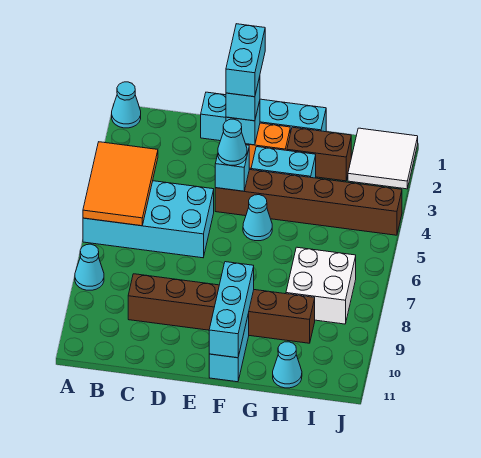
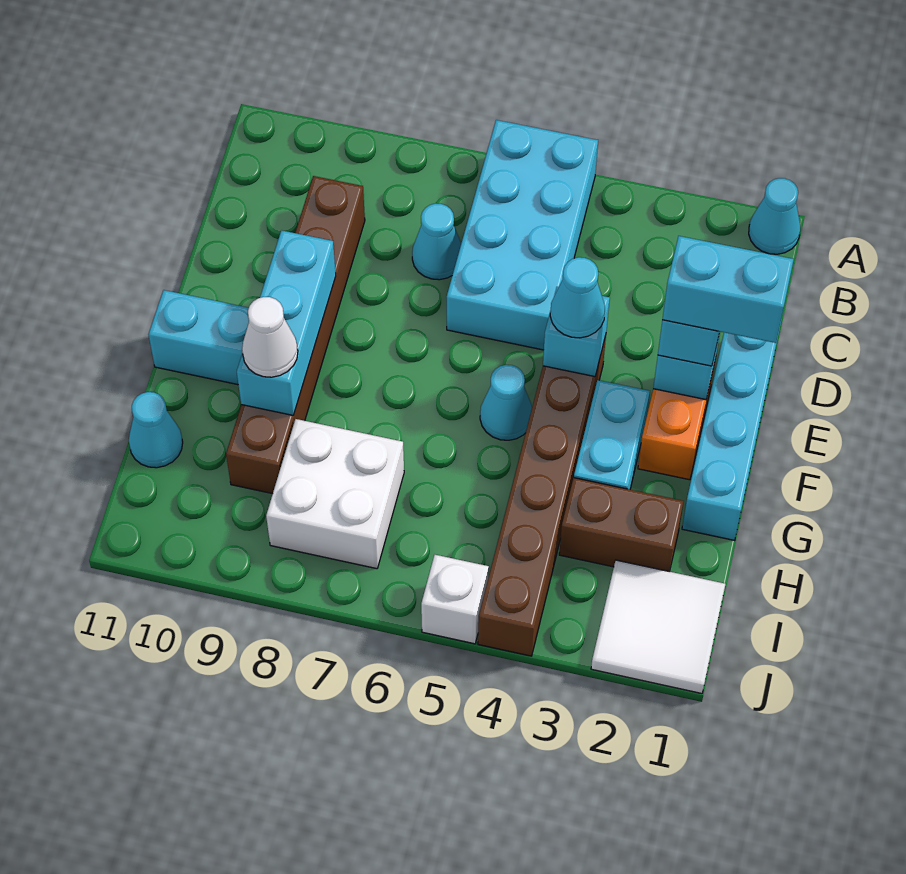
orange tile A4:B6 level 2 -> none
cyan cone A8 level 1 -> cyan cone C7 level 1
cyan brick F9:F11 level 2 -> cyan brick E9:G9 level 2
brown brick G2:H2 level 1 -> brown brick H2:H3 level 1
none -> white cone G9 level 3
none -> white brick J5 level 1

